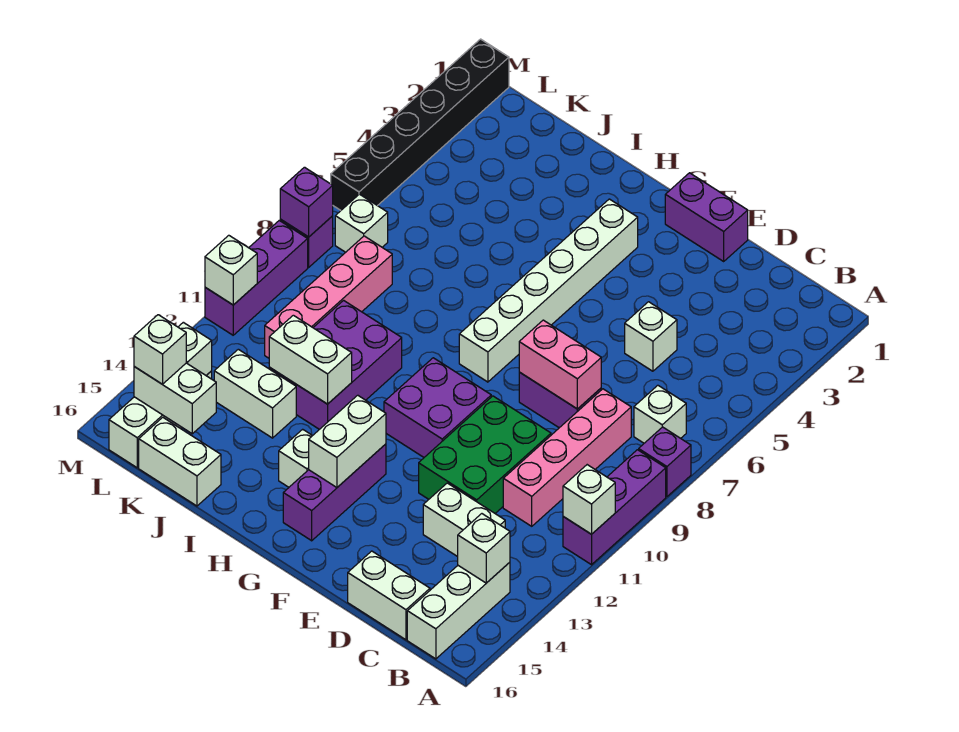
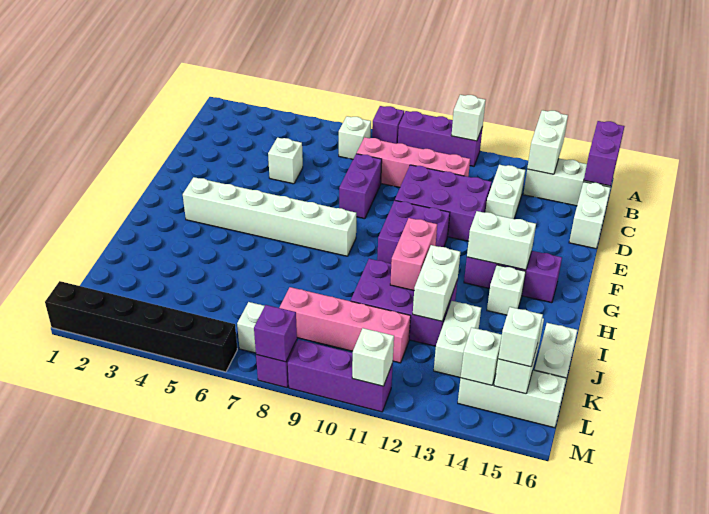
white brick B14 level 2 -> white brick A14:B14 level 2
pink brick D8:E8 level 2 -> pink brick H11:I11 level 2
green brick D10:E12 level 1 -> purple brick D10:E12 level 1
purple brick E1:F1 level 1 -> purple brick A16:B16 level 2

